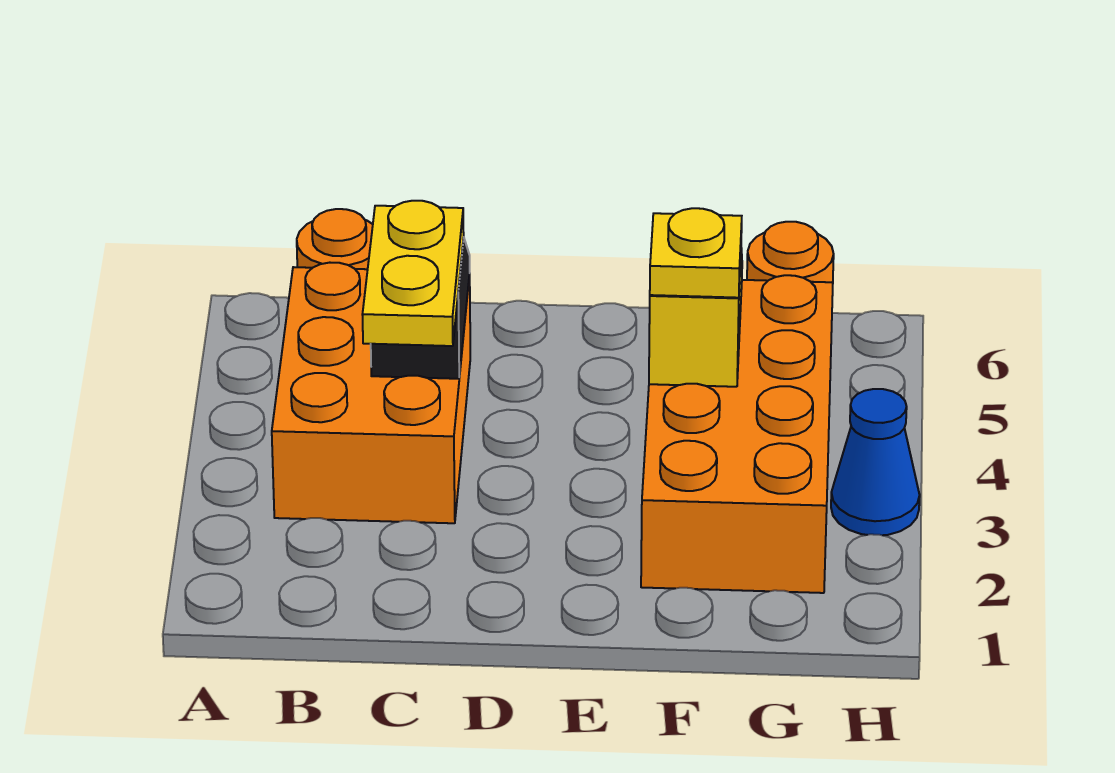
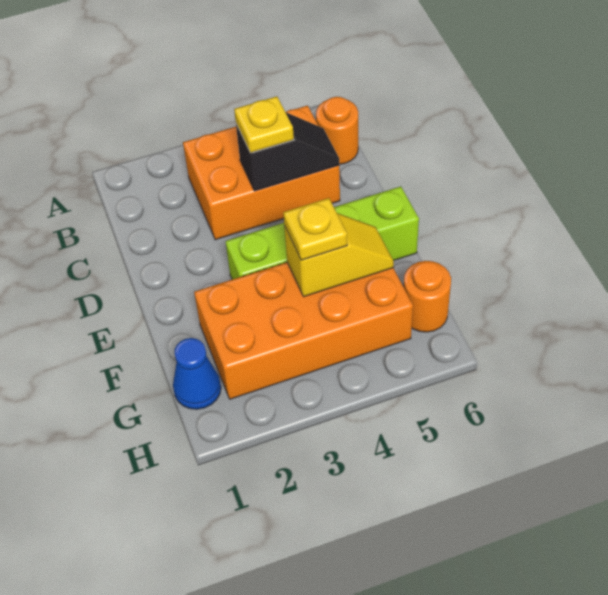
yellow plate C3:C4 level 3 -> yellow plate C4 level 3
none -> lime brick E3:E6 level 1
blue cone H3 level 1 -> blue cone G1 level 1

